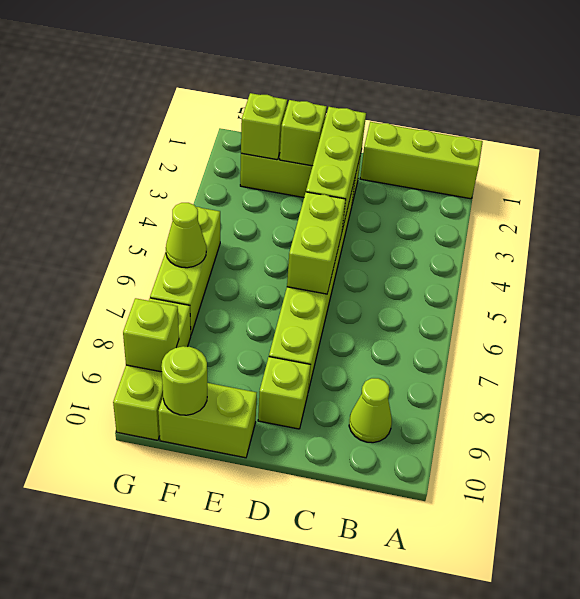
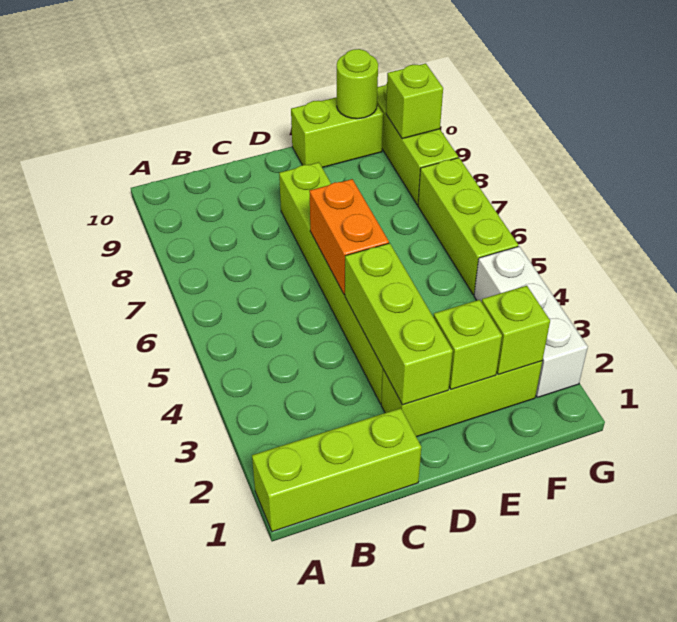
lime cone B9 level 1 -> none
lime brick D5:D6 level 2 -> orange brick D5:D6 level 2
lime brick D9 level 1 -> none
none -> white brick G2:G4 level 1
lime cone G6 level 2 -> none

